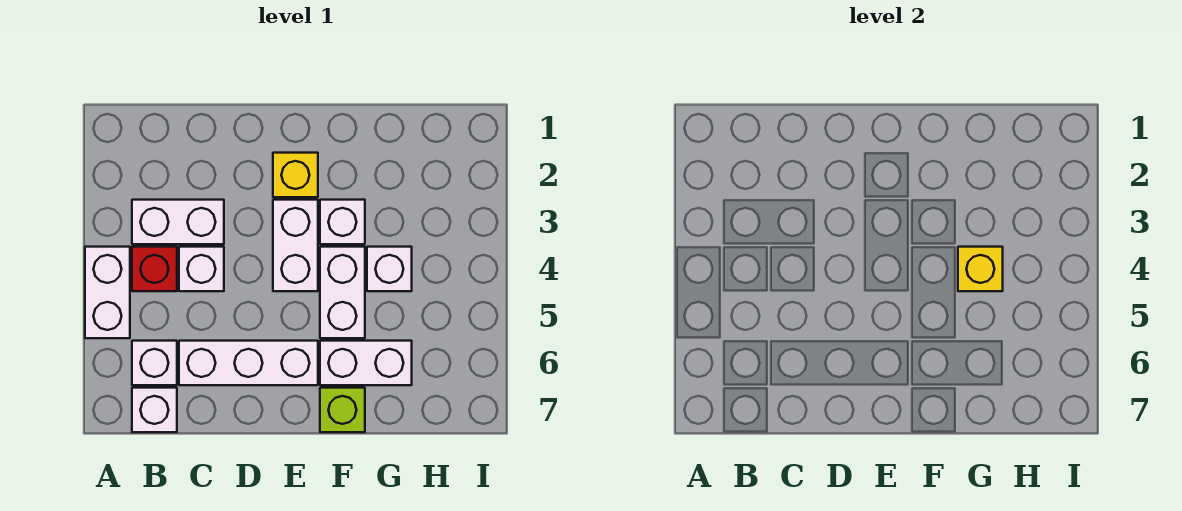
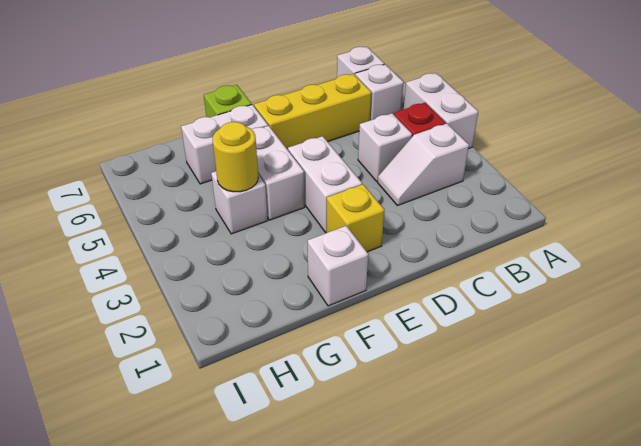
white brick B3:C3 level 1 -> white slope B3:C3 level 1 top B
white brick C6:E6 level 1 -> yellow brick C6:E6 level 1
white brick F3 level 1 -> white brick F1 level 1
yellow brick G4 level 2 -> yellow round brick G4 level 2

